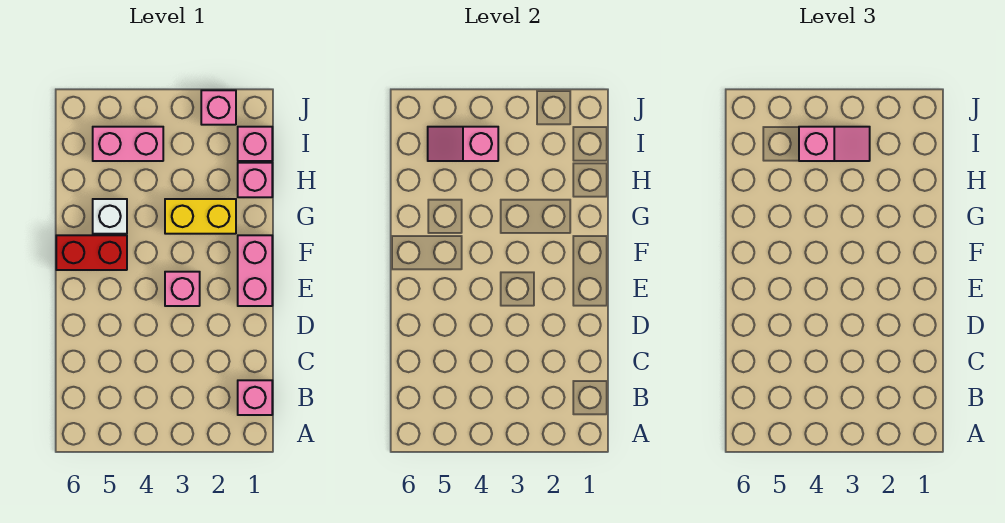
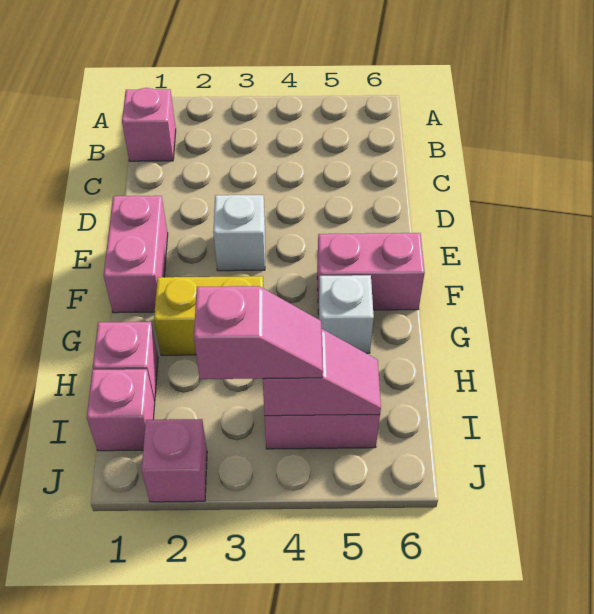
pink brick E3 level 1 -> white brick E3 level 1
red brick F5:F6 level 1 -> pink brick F5:F6 level 1
pink slope I3:I4 level 3 top 4 -> pink slope I3:I4 level 3 top 3

